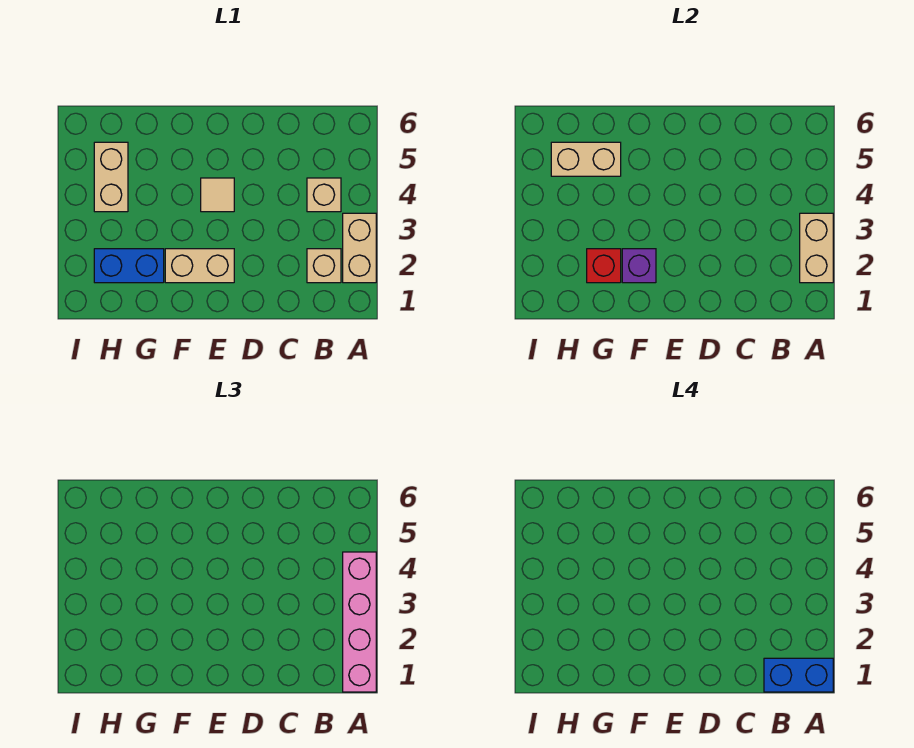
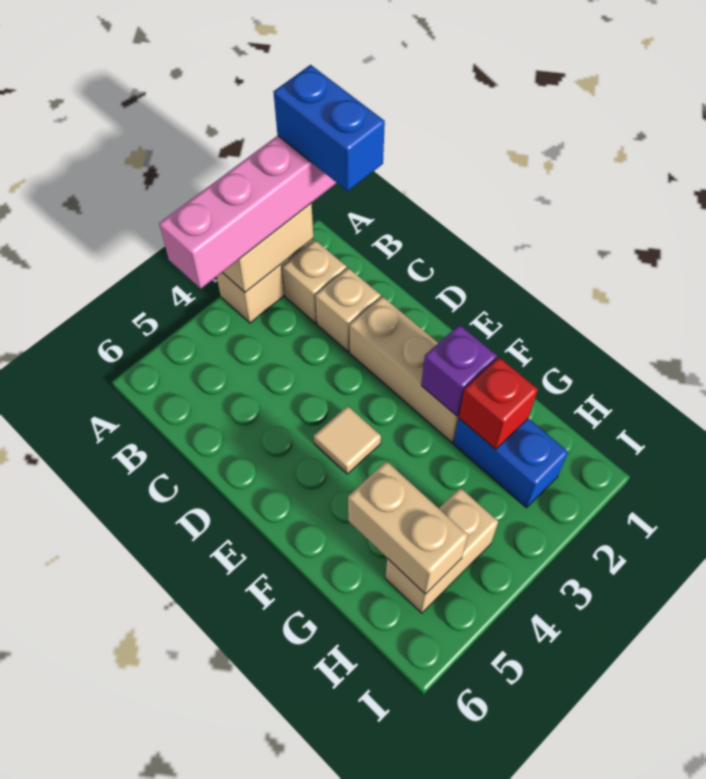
tan brick B4 level 1 -> tan brick C2 level 1
tan brick E2:F2 level 1 -> tan brick D2:F2 level 1

